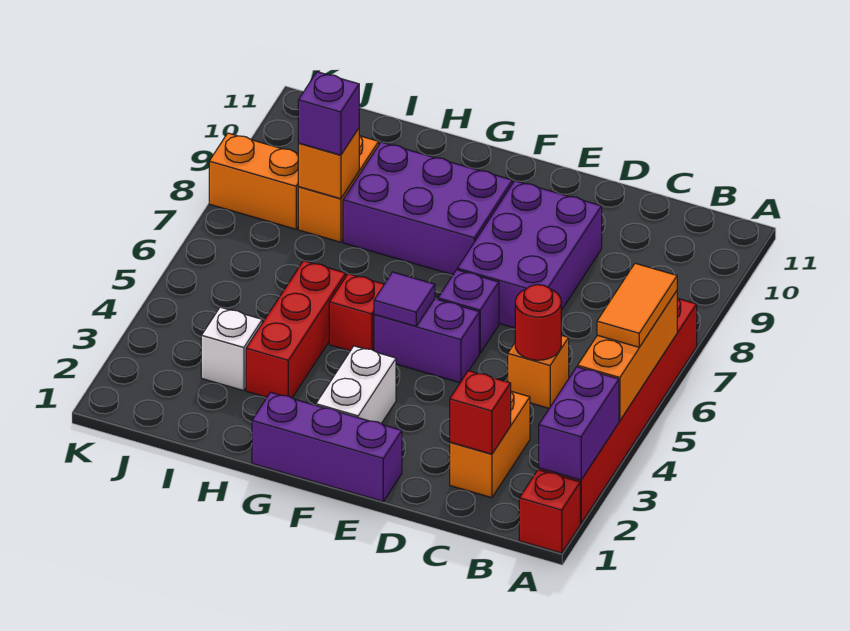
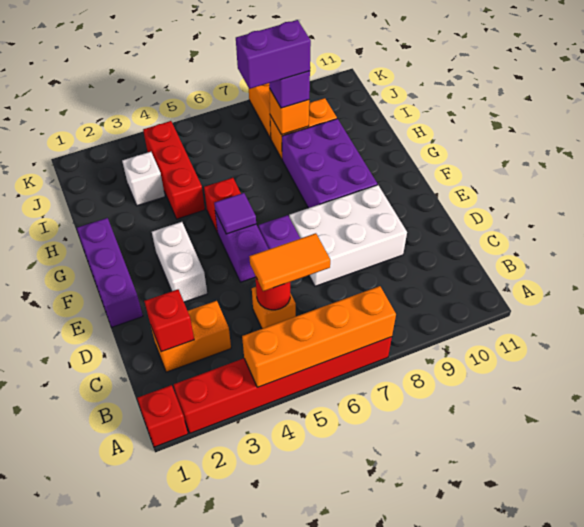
purple brick A2:A3 level 2 -> purple brick I7:I8 level 4
orange brick A4:A6 level 2 -> orange brick A4:A7 level 2
orange tile A5:A6 level 3 -> orange tile C5:C6 level 3
purple brick D7:E9 level 1 -> white brick D7:E9 level 1
white brick F2:F3 level 1 -> white brick E3:F3 level 1
red brick H3:H5 level 1 -> red brick H4:J4 level 1

